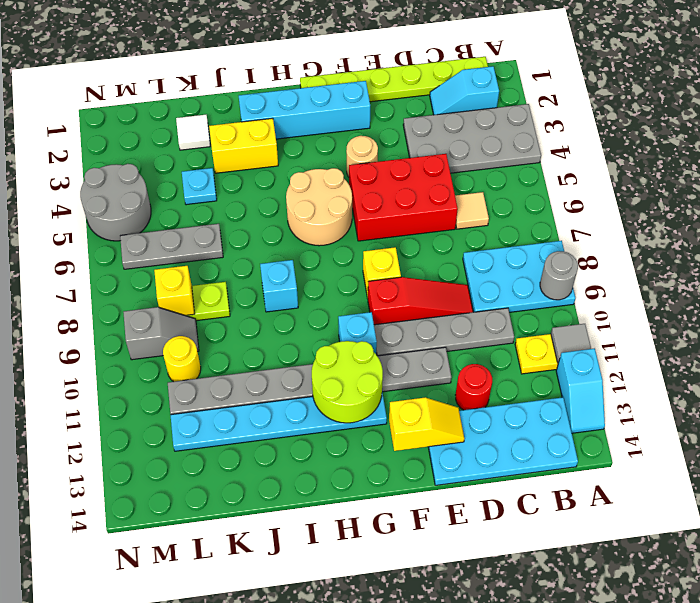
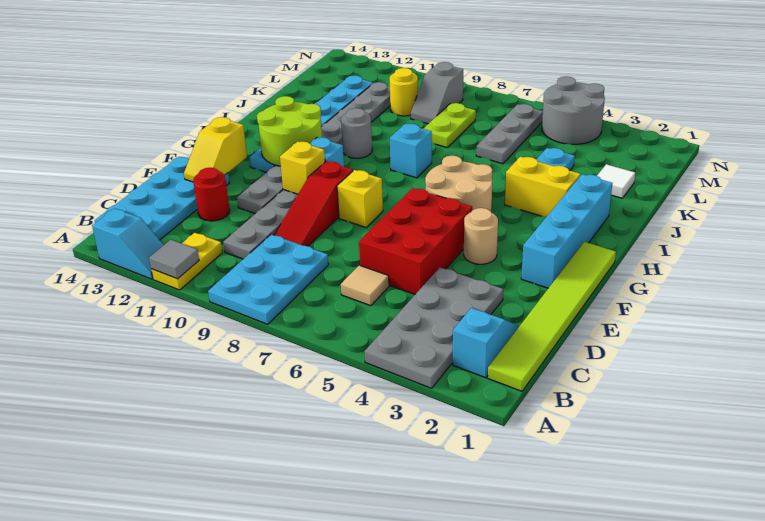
grey round brick A9 level 2 -> grey round brick I10 level 1
cyan slope A12:A13 level 1 top 12 -> cyan slope A12:A13 level 1 top 13
lime plate B1:G1 level 1 -> lime tile B1:G1 level 1
yellow brick I3:J3 level 1 -> yellow brick I3:I4 level 1
yellow brick L8 level 2 -> yellow brick F10 level 2

